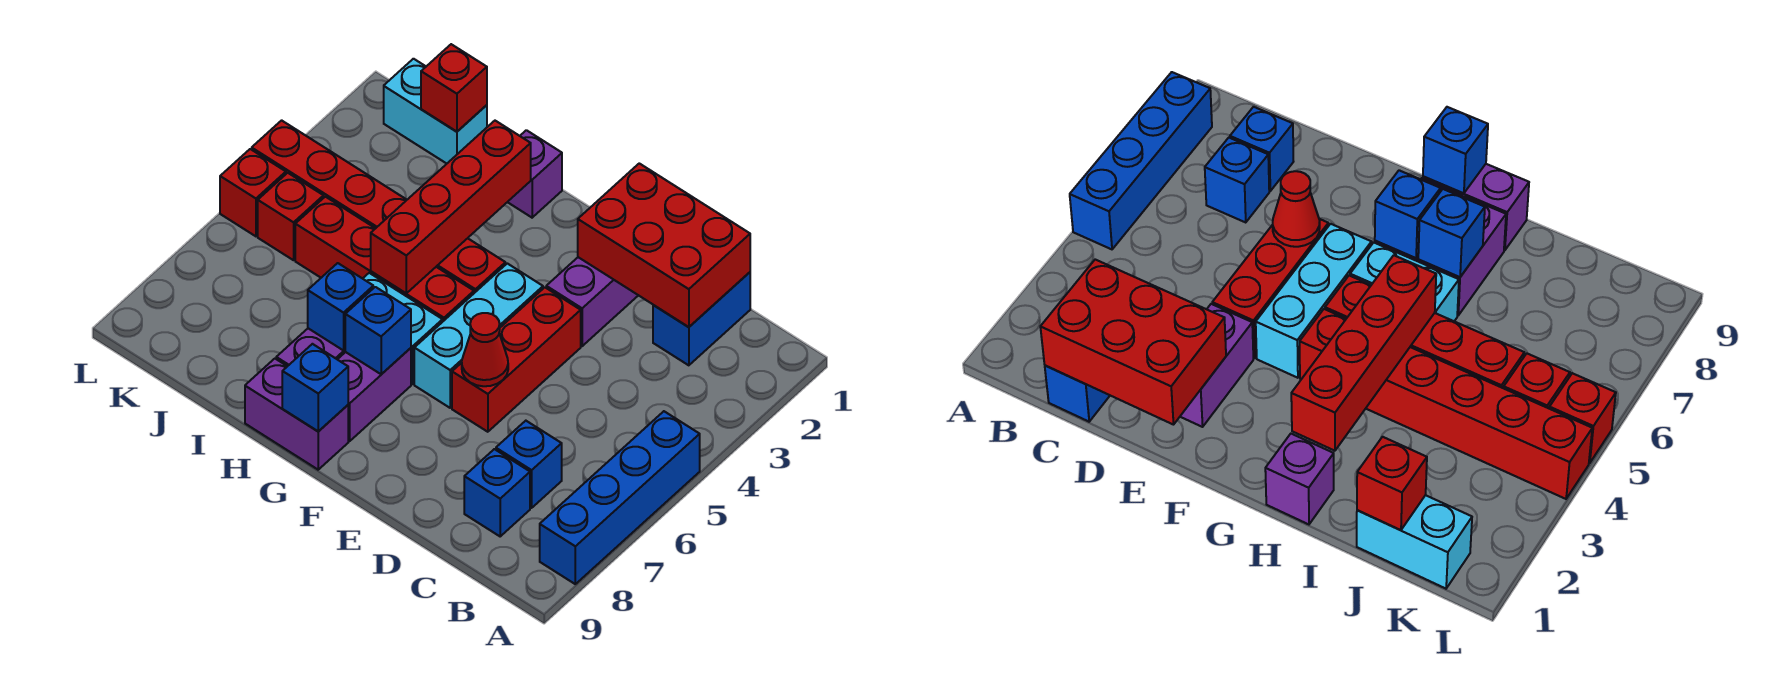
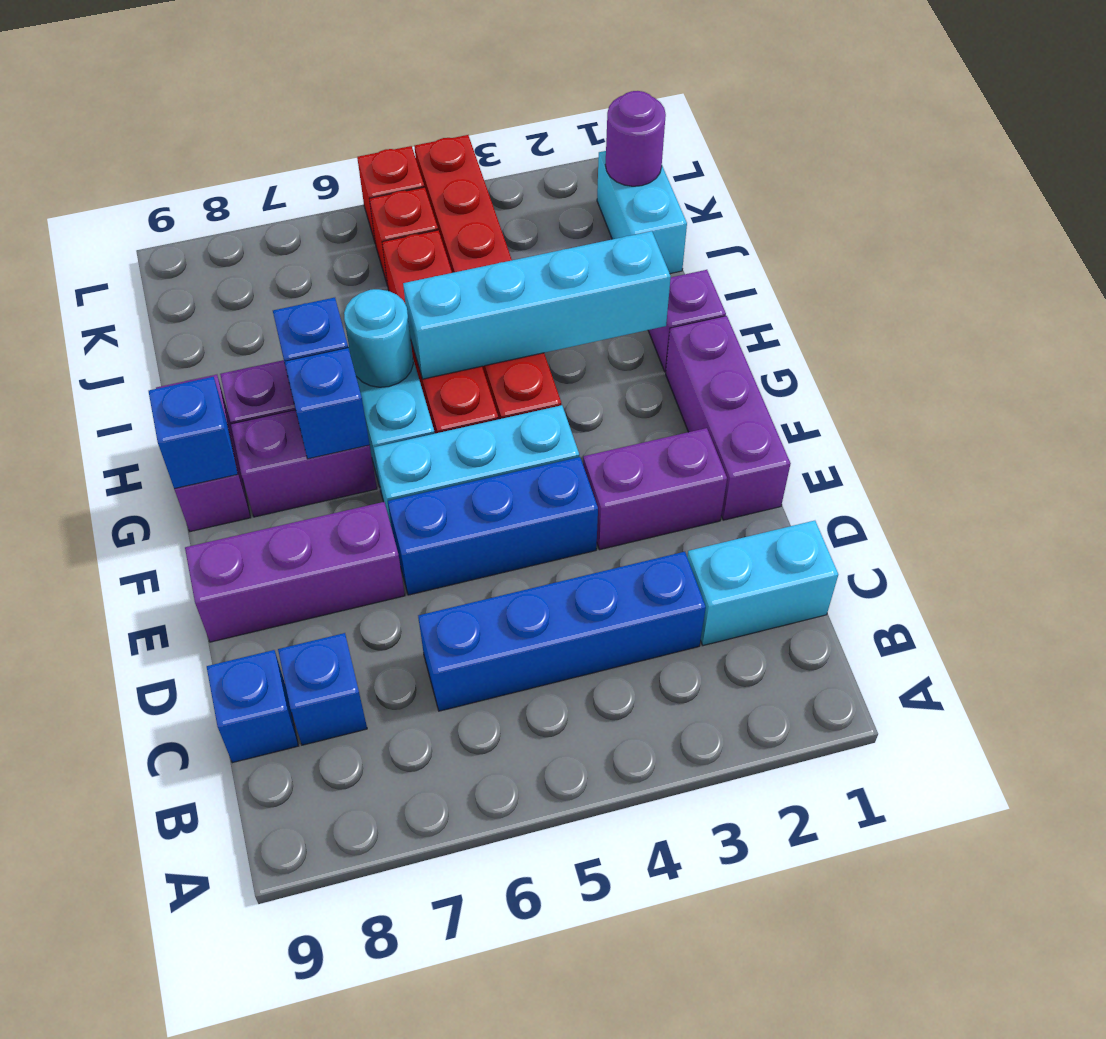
blue brick A5:A8 level 1 -> blue brick C3:C6 level 1
blue brick C1:C2 level 1 -> cyan brick C1:C2 level 1
red brick C1:E2 level 2 -> none
blue brick C7 level 1 -> blue brick C9 level 1
none -> purple brick E1:G1 level 1
red brick E4:E6 level 1 -> blue brick E4:E6 level 1
red cone E6 level 2 -> none
none -> purple brick E7:E9 level 1
red brick H2:H5 level 2 -> cyan brick H2:H5 level 2
none -> cyan round brick H6 level 2
red brick J1 level 2 -> none
none -> purple round brick K1 level 2

